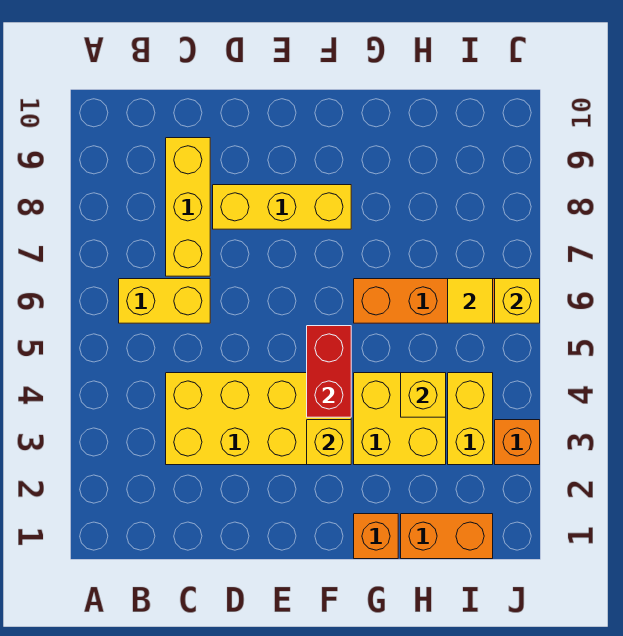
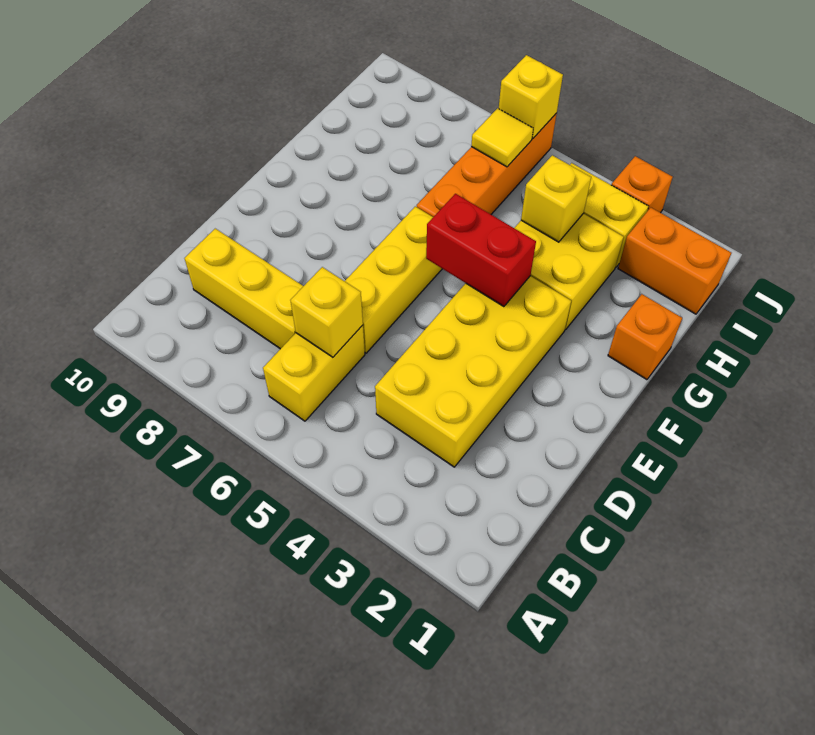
yellow brick D8:F8 level 1 -> yellow brick D6:F6 level 1
yellow brick F3 level 2 -> yellow brick C6 level 2
orange brick H1:I1 level 1 -> orange brick I1:I2 level 1

